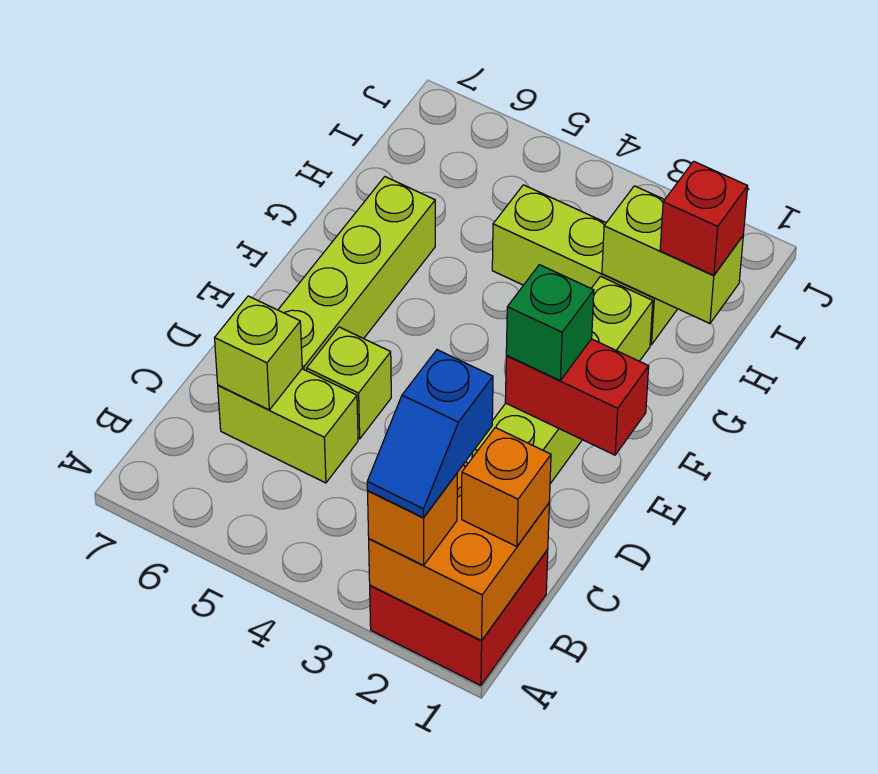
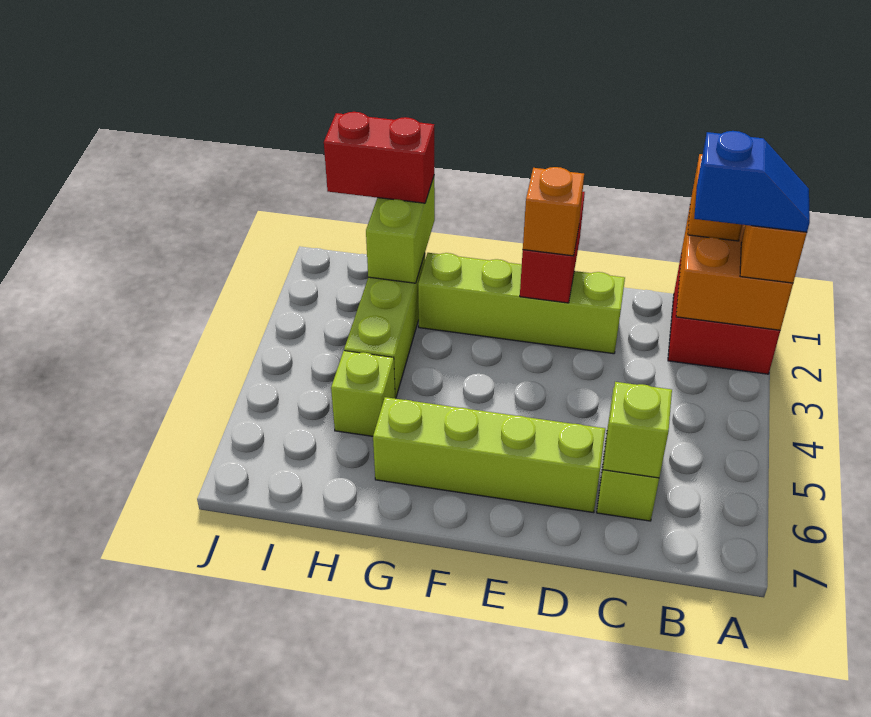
lime brick D5 level 1 -> lime brick H5 level 1
green brick E2 level 3 -> orange brick E2 level 3
red brick H1 level 3 -> red brick H1:I1 level 3

